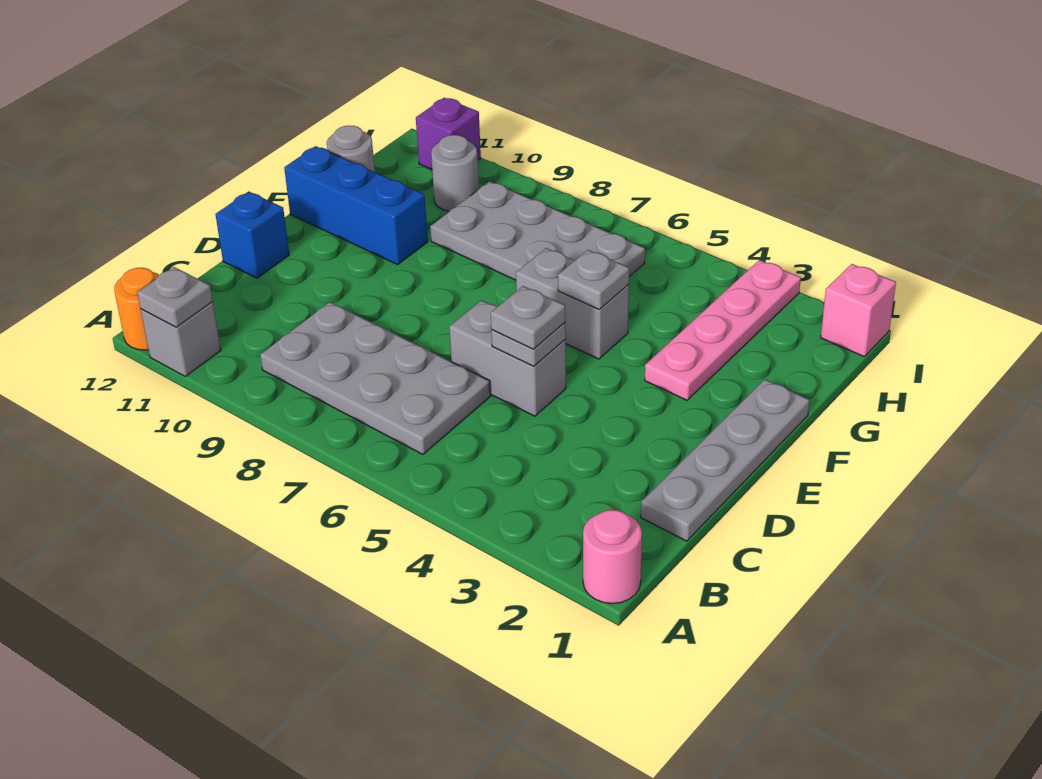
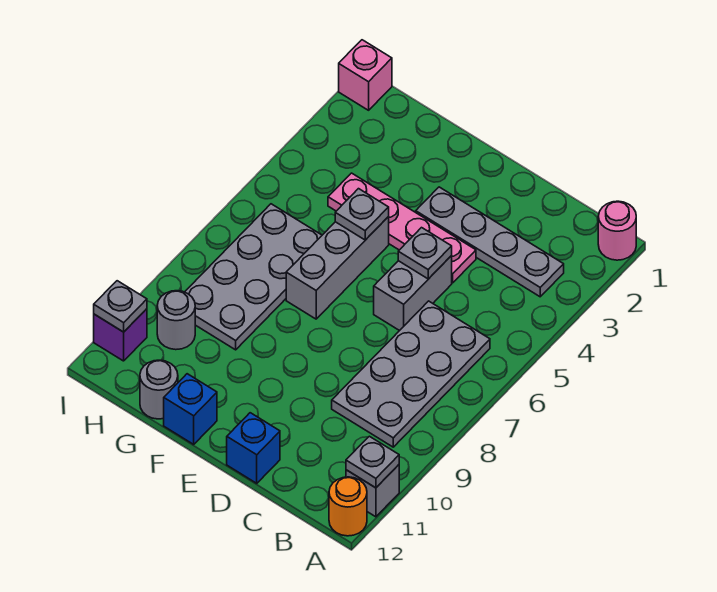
grey plate C1:F1 level 1 -> grey plate B3:E3 level 1
grey plate D5 level 3 -> grey plate I11 level 2
pink plate F3:I3 level 1 -> pink plate D4:G4 level 1
grey brick F5:F6 level 1 -> grey brick F5:F7 level 1
blue brick F10:F12 level 1 -> blue brick F12 level 1

